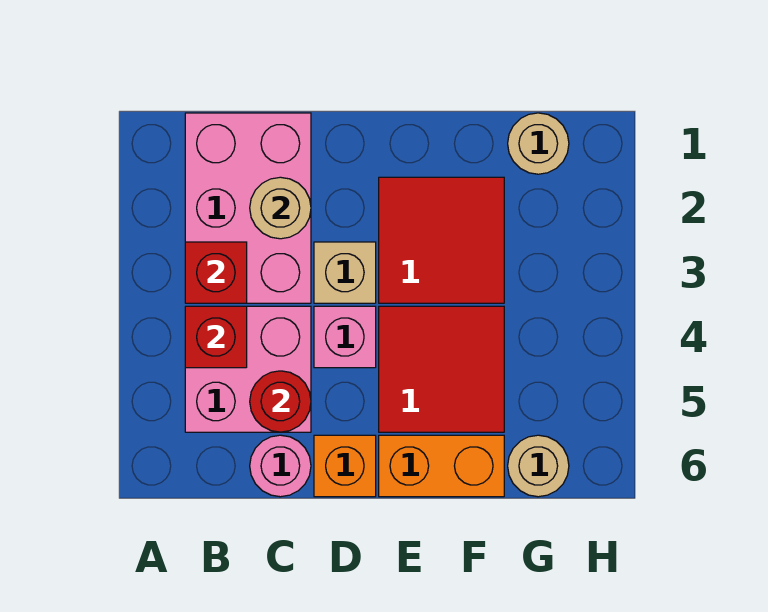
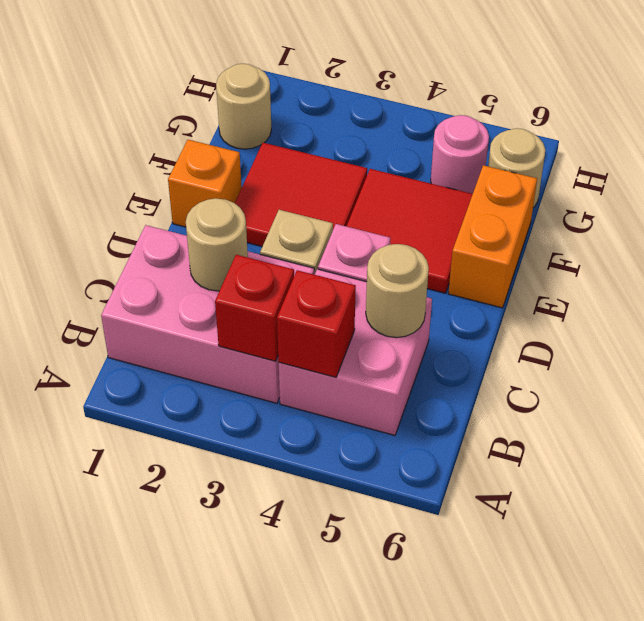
red round brick C5 level 2 -> tan round brick C5 level 2
pink round brick C6 level 1 -> pink round brick G5 level 1
orange brick D6 level 1 -> orange brick E1 level 1

